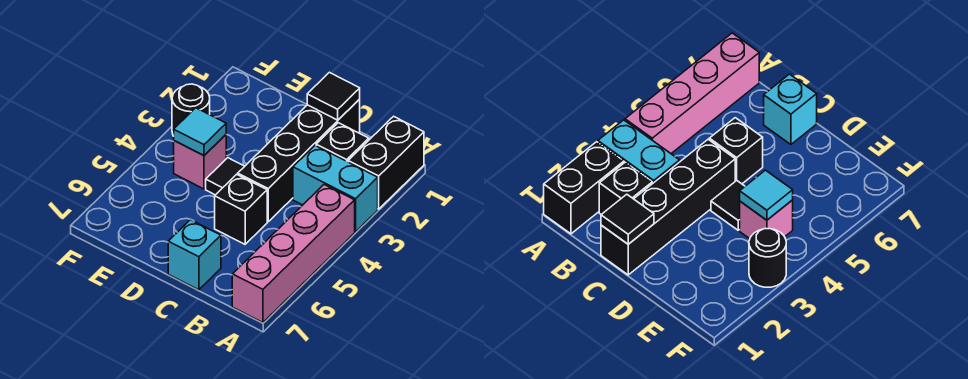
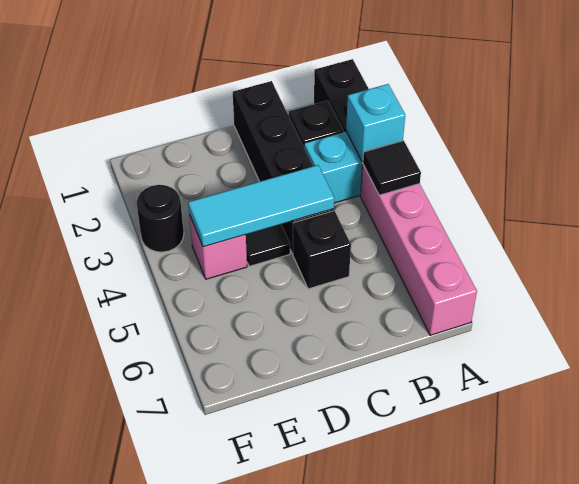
black tile C1 level 2 -> black tile A4 level 2
cyan brick C7 level 1 -> cyan brick A3 level 2
cyan tile E4 level 2 -> cyan tile C4:E4 level 2

